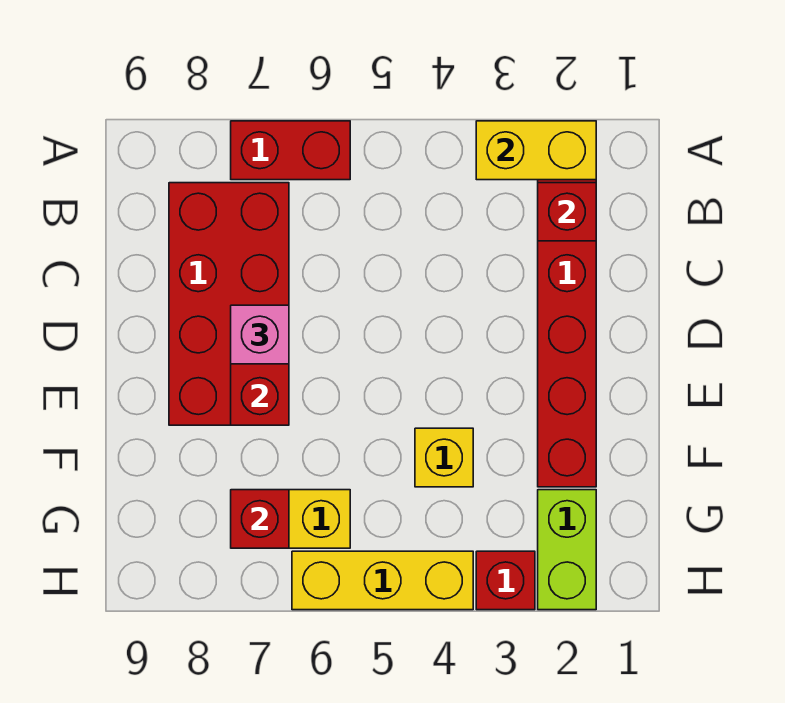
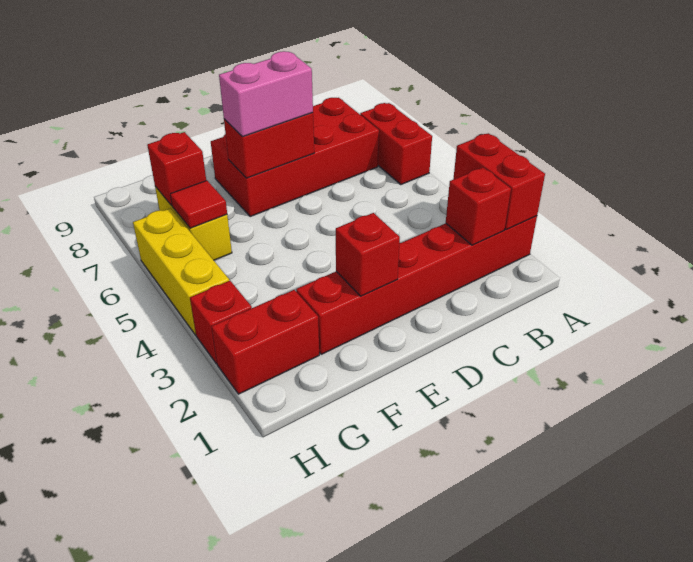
yellow brick A2:A3 level 2 -> red brick A2:A3 level 2
pink brick D7 level 3 -> pink brick D7:E7 level 3
none -> red brick E2 level 2
yellow brick F4 level 1 -> none
lime brick G2:H2 level 1 -> red brick G2:H2 level 1
none -> red tile G6 level 2

